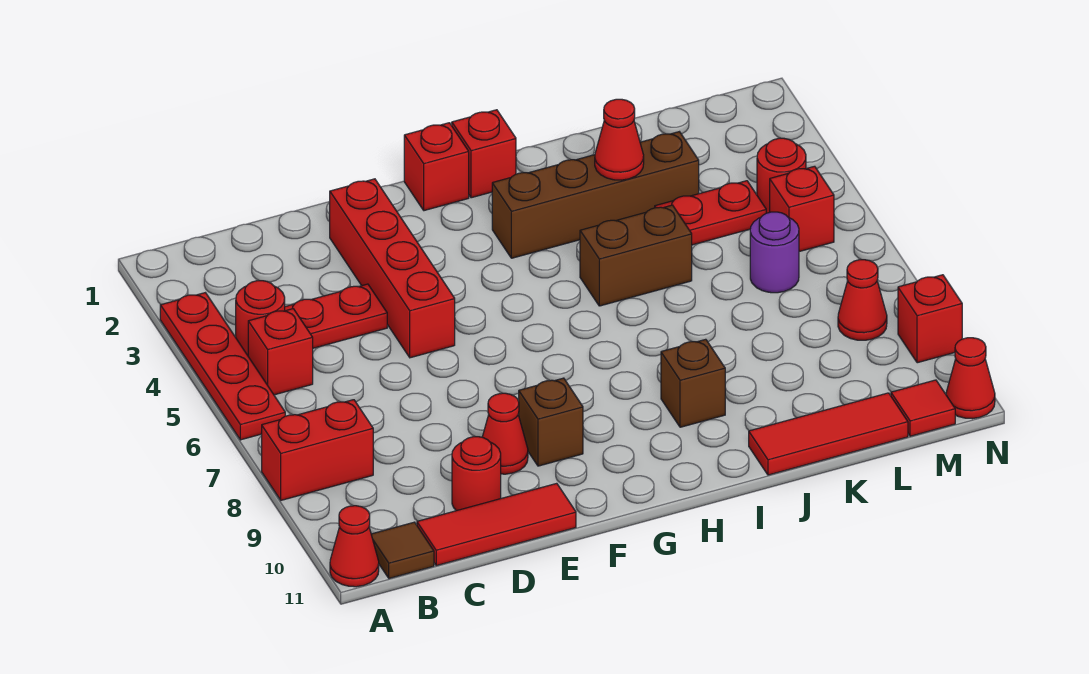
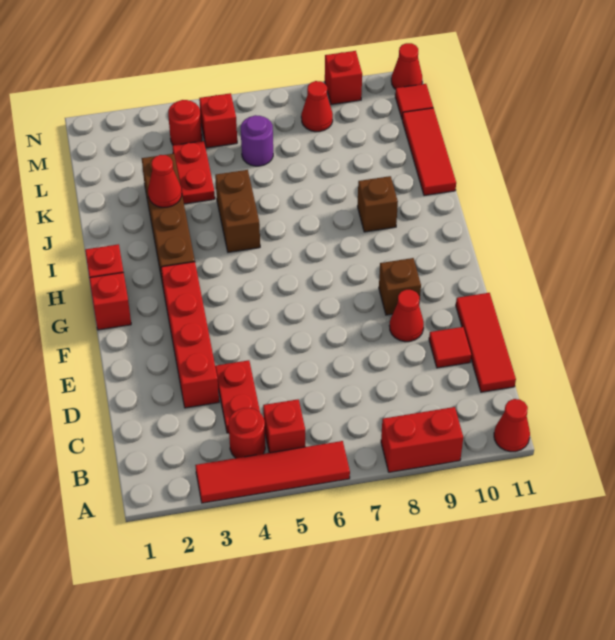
red plate A3:A6 level 1 -> red tile A3:A6 level 1
red brick A8:B8 level 1 -> red brick A8:A9 level 1
brown tile B11 level 1 -> none
red round brick D10 level 1 -> red tile D10 level 1
red brick E2:E5 level 1 -> red brick D3:G3 level 1

